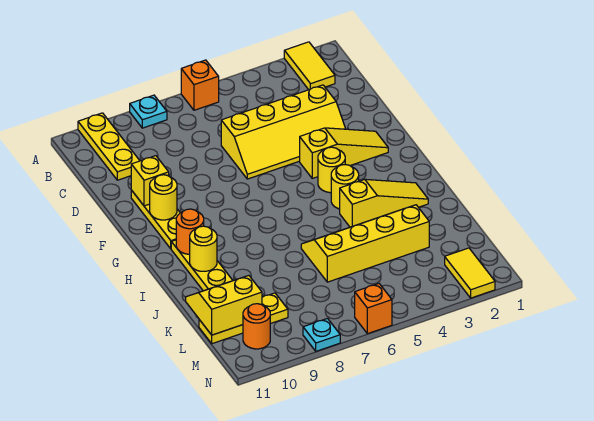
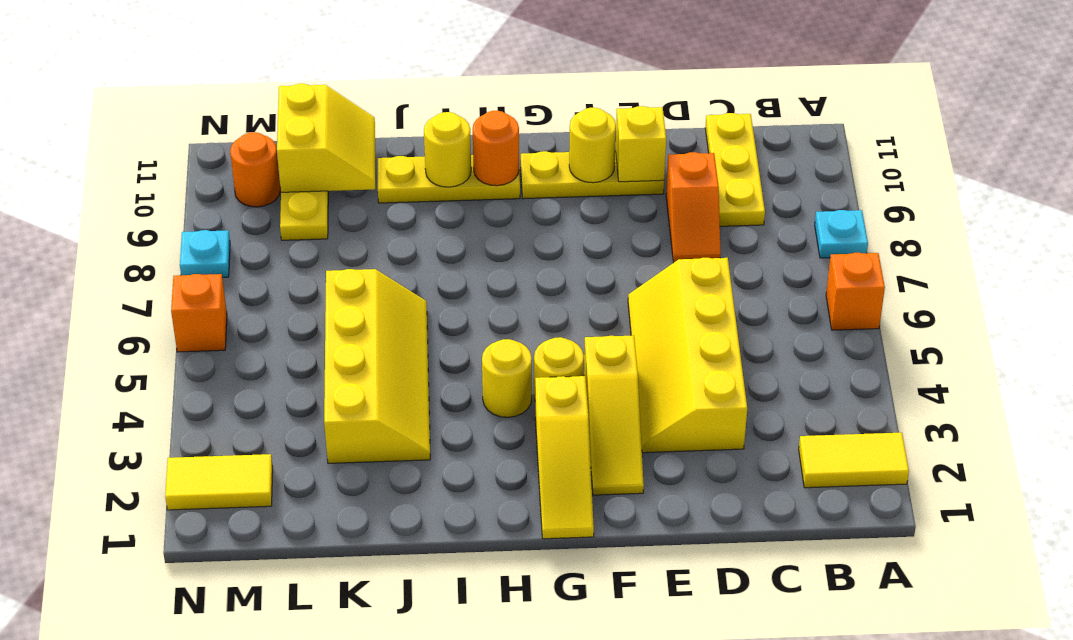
yellow plate A10:C10 level 1 -> yellow plate C9:C11 level 1
none -> orange slope D8:D9 level 1 top 9
yellow slope I2:I4 level 1 top 4 -> yellow slope G1:G3 level 1 top 3

